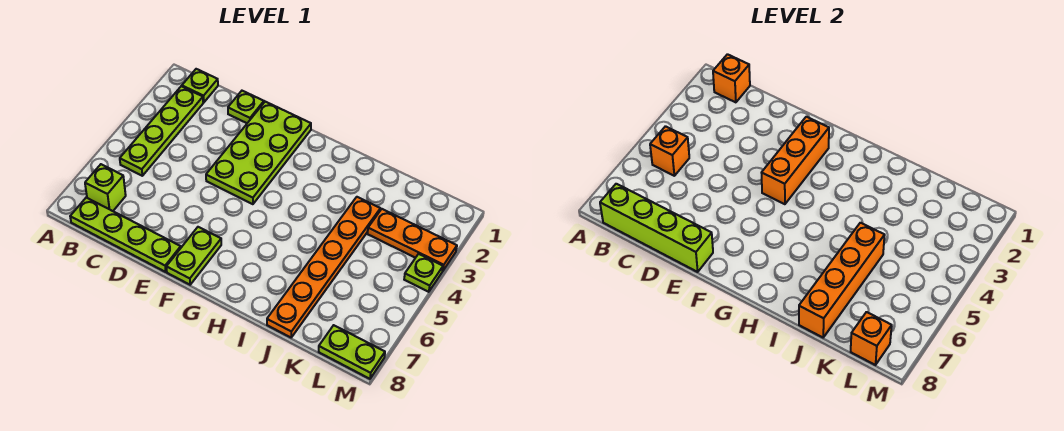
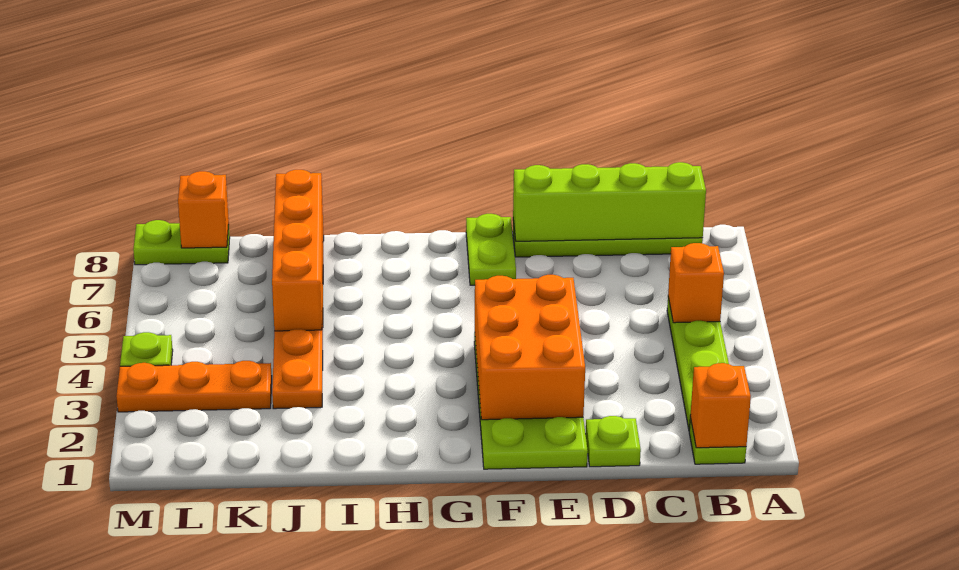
lime brick B7 level 1 -> none
orange brick F2:F4 level 2 -> orange brick E2:F4 level 2

